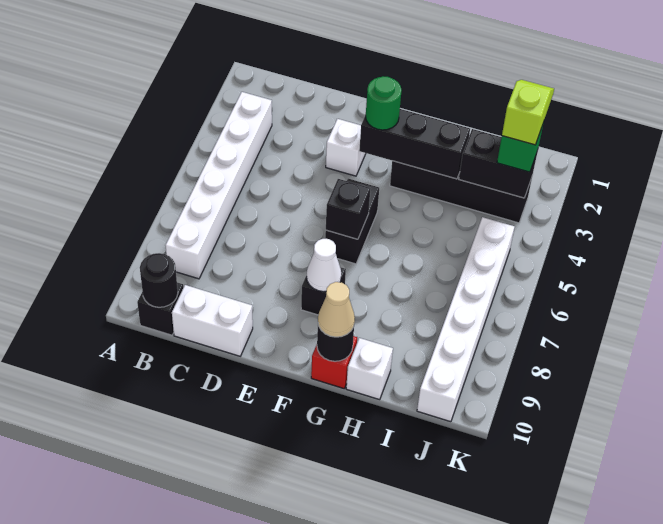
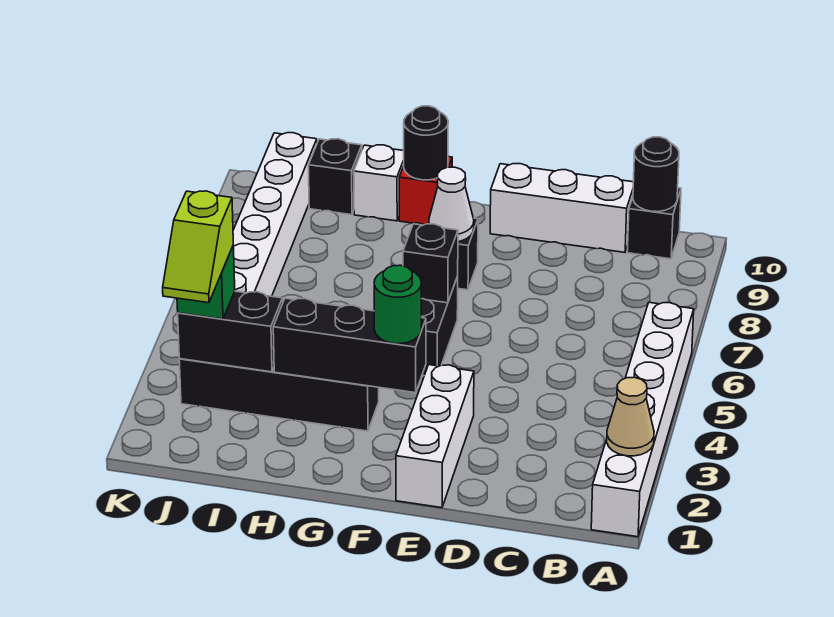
white brick B3:B8 level 1 -> white brick A1:A6 level 1
white brick C10:D10 level 1 -> white brick C10:E10 level 1
white brick E3 level 1 -> white brick E1:E3 level 1
tan cone G10 level 3 -> tan cone A2 level 2
none -> black brick I10 level 1

